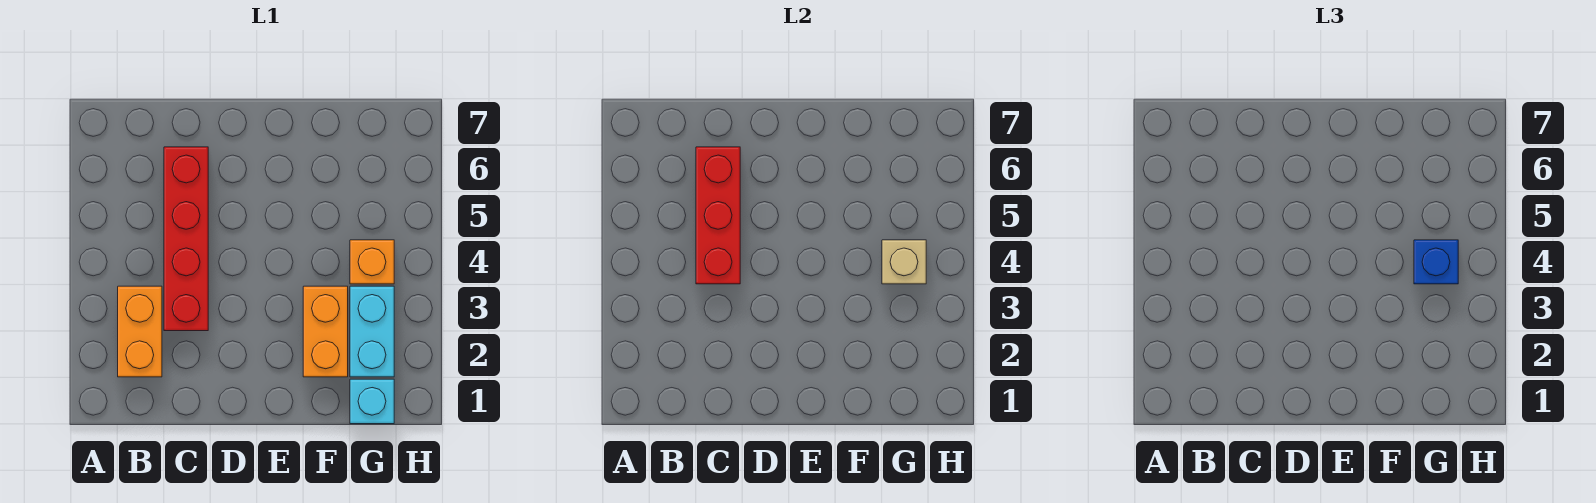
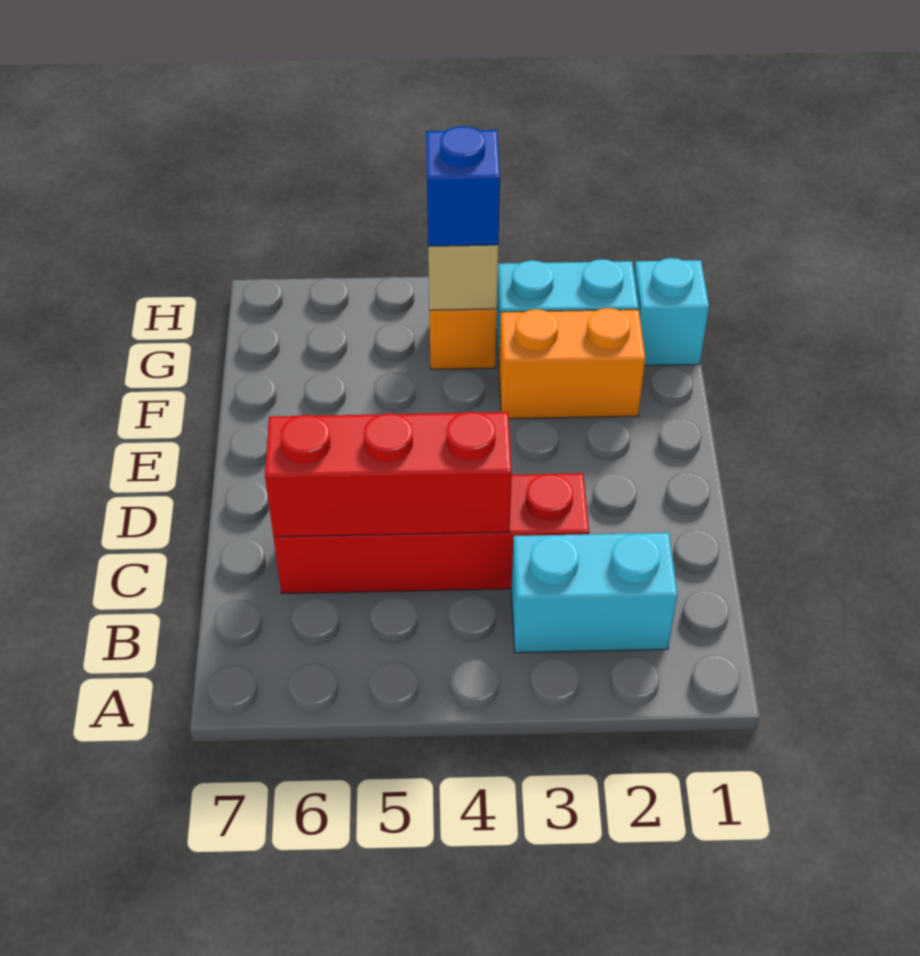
orange brick B2:B3 level 1 -> cyan brick B2:B3 level 1

